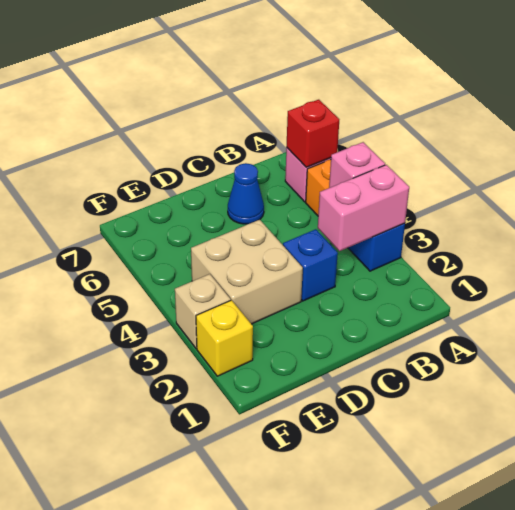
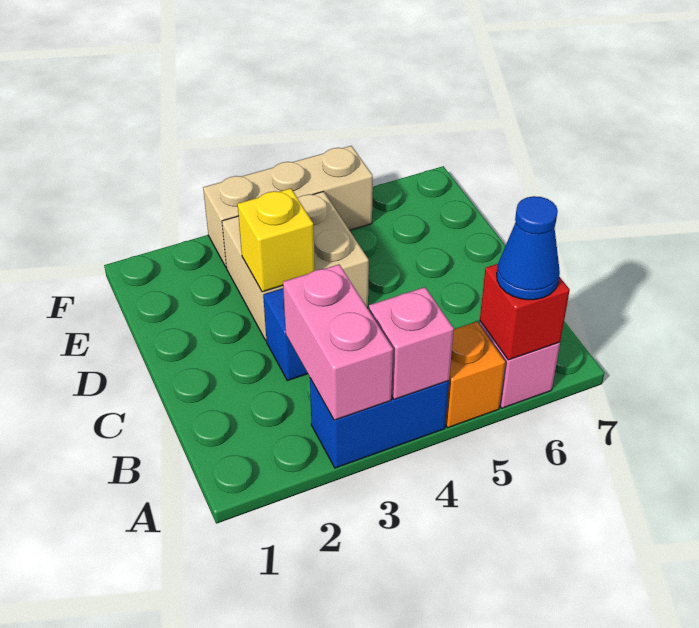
blue cone C6 level 1 -> blue cone A6 level 3
yellow brick F2 level 1 -> yellow brick D3 level 2
tan brick F3 level 1 -> tan brick F3:F5 level 1

